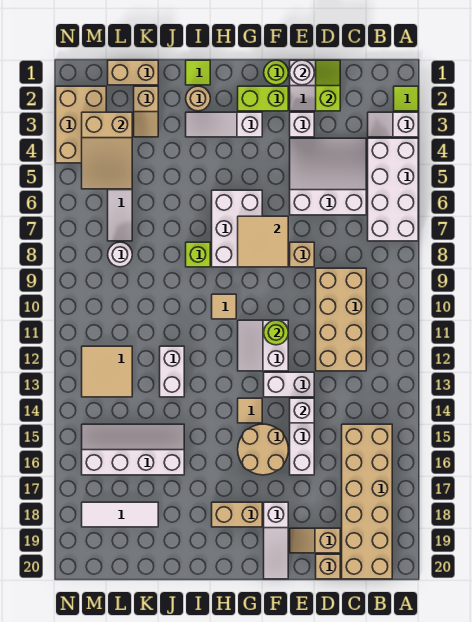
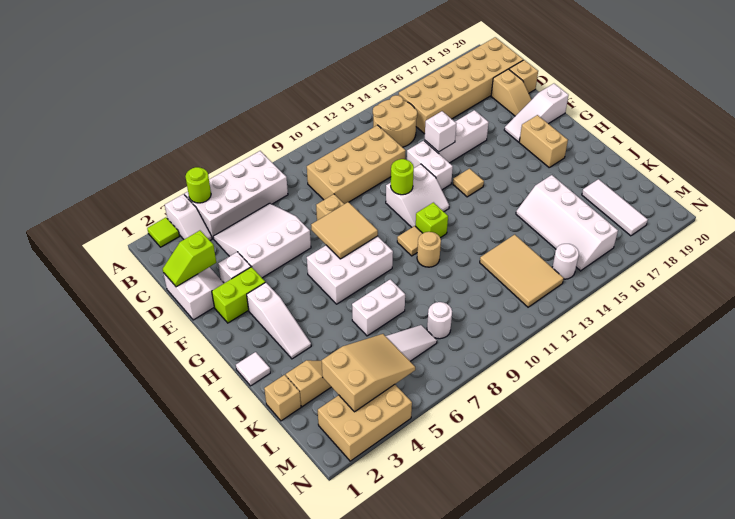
white slope C4:E6 level 1 top 6 -> white slope C4:E6 level 1 top E
white round brick E1 level 2 -> white round brick M14 level 1
lime round brick F1 level 1 -> lime round brick A4 level 2
lime brick F2:G2 level 1 -> lime brick F2:F3 level 1
tan round brick F15:G16 level 1 -> tan round brick B13:C14 level 1
white slope F18:F20 level 1 top 18 -> white slope F18:F20 level 1 top 20
lime tile I1 level 1 -> white tile I1 level 1
tan round brick I2 level 1 -> tan round brick I10 level 1
lime brick I8 level 1 -> lime brick H11 level 1
white brick J12:J13 level 1 -> white brick J6:J7 level 1
tan brick K1:L1 level 1 -> tan brick K1 level 1
tan tile L12:M13 level 1 -> tan tile K12:M13 level 1

